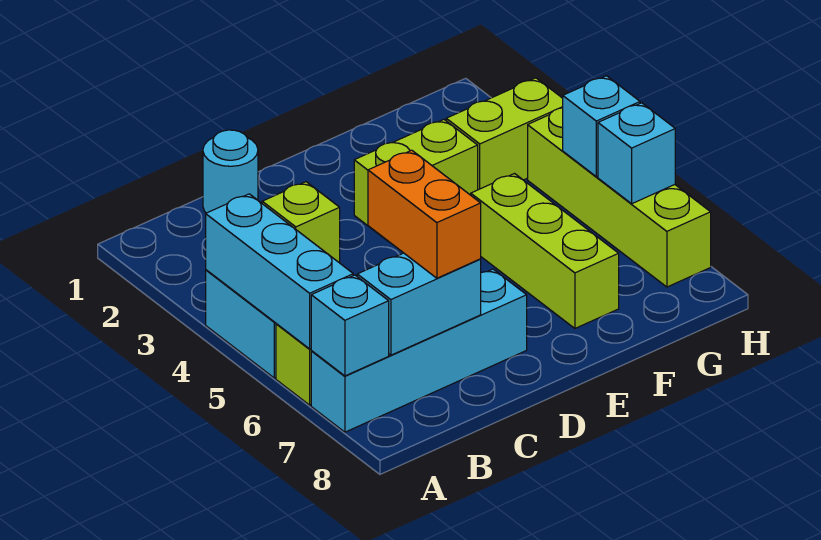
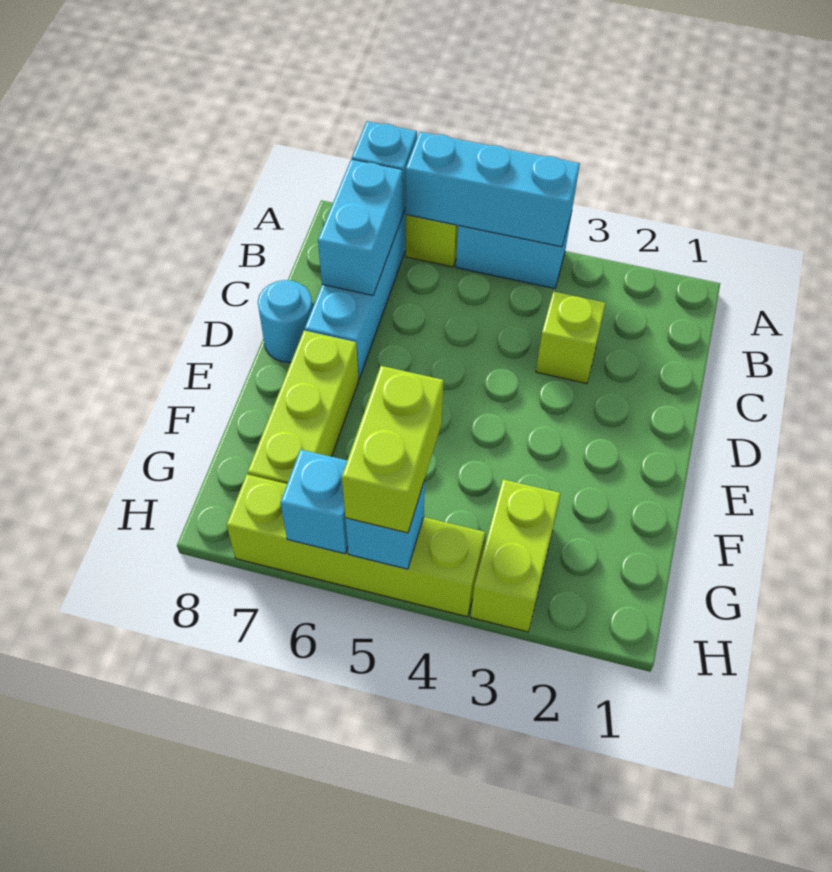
cyan round brick C1 level 1 -> cyan round brick D8 level 1
orange brick C6:C7 level 3 -> none
lime brick E3:F3 level 1 -> lime brick G5:H5 level 3
lime brick F5:F7 level 1 -> lime brick E7:G7 level 1

